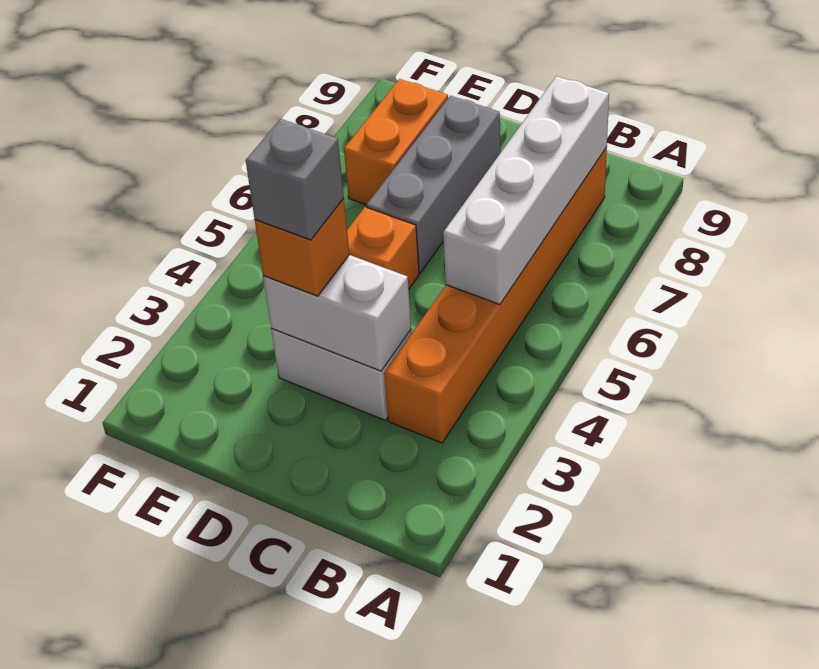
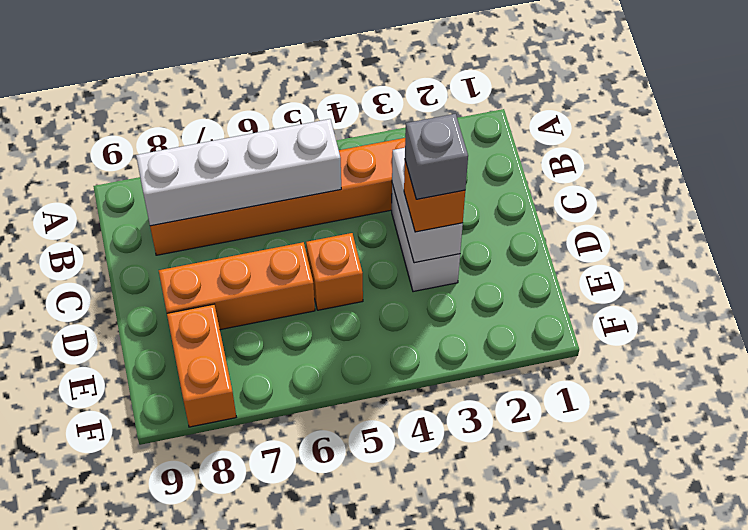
grey brick D6:D8 level 1 -> orange brick D6:D8 level 1
orange brick E7:E8 level 1 -> orange brick E8:F8 level 1

